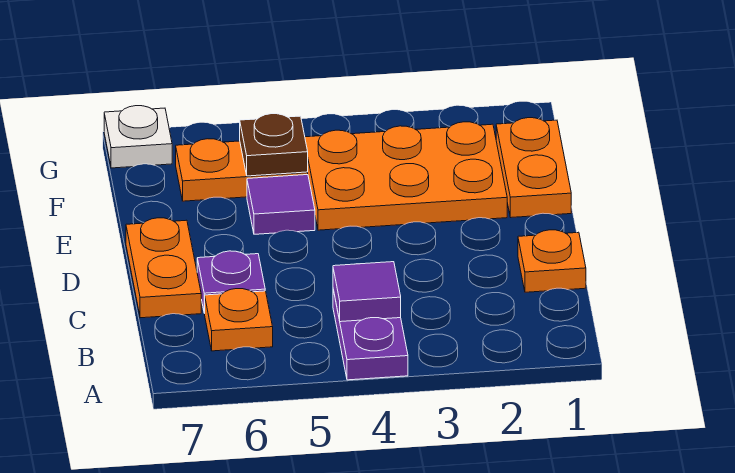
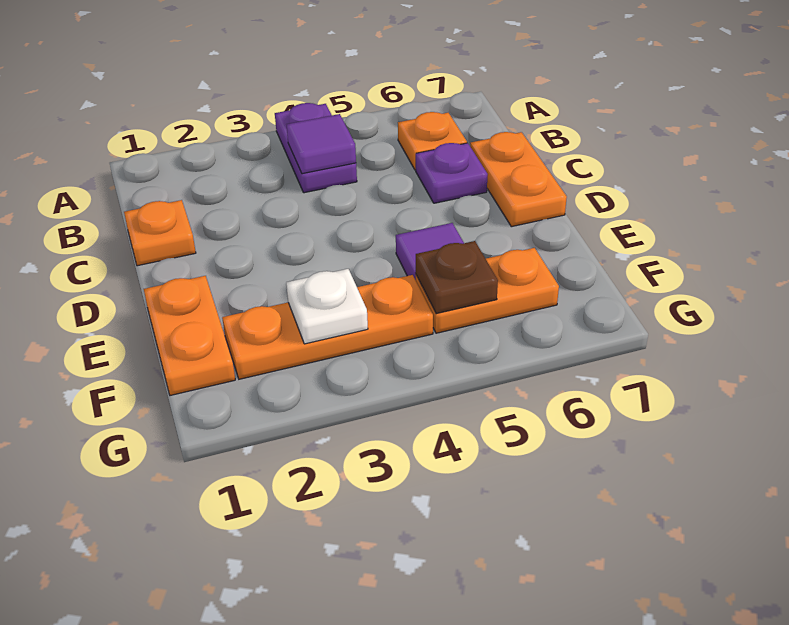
orange plate E2:F4 level 1 -> orange plate F2:F4 level 1
white plate G7 level 1 -> white plate F3 level 2

